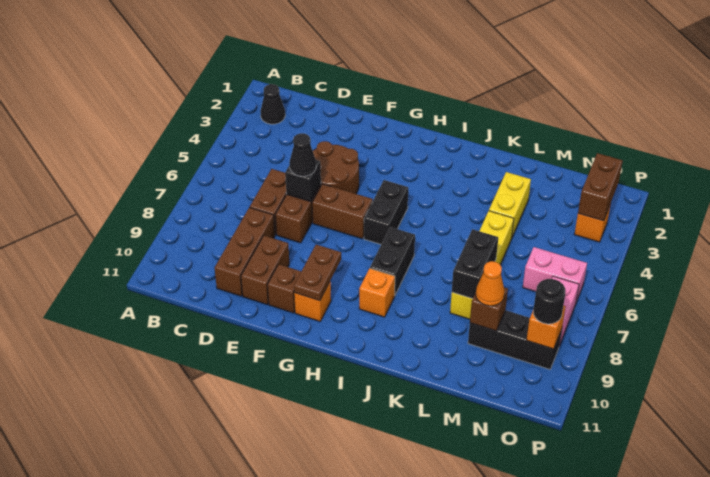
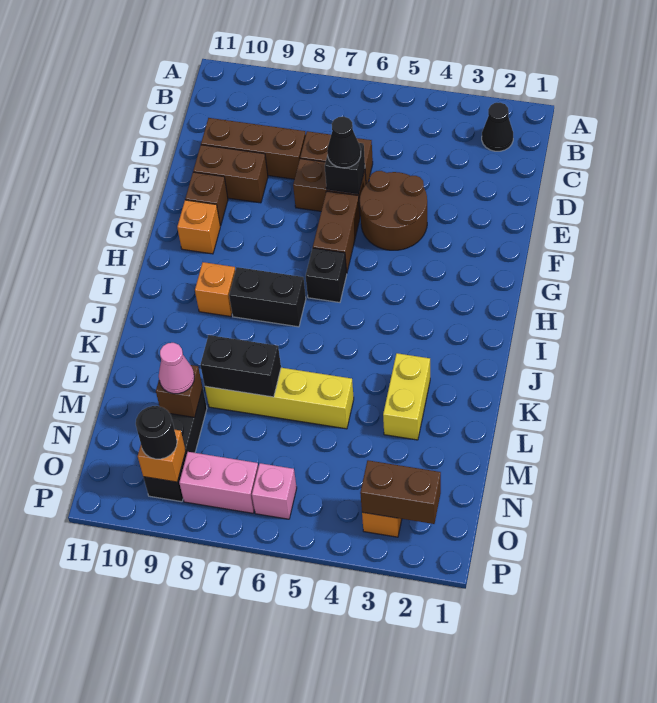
brown plate G9:G10 level 2 -> none
black brick H5:H6 level 1 -> black brick H6 level 1
yellow brick L3:L4 level 1 -> yellow brick K3:L3 level 1
orange cone M9 level 3 -> pink cone M9 level 3
pink brick N6:O6 level 1 -> pink brick O6 level 1

